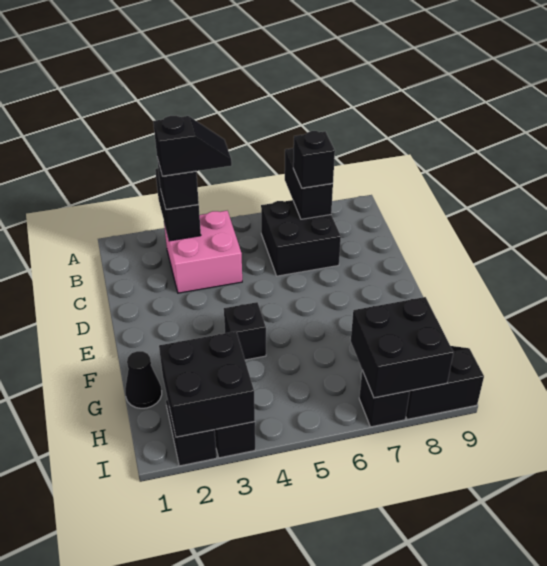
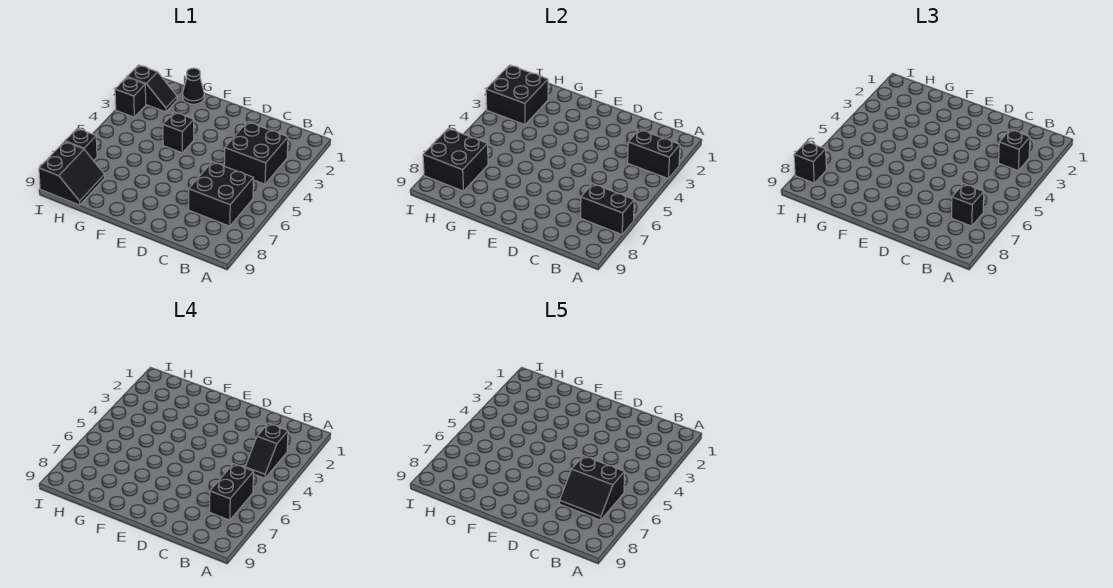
pink brick B3:C4 level 1 -> black brick B3:C4 level 1
none -> black brick B6:B7 level 4
none -> black slope B6:C7 level 5 top 6
none -> black brick I8 level 3

